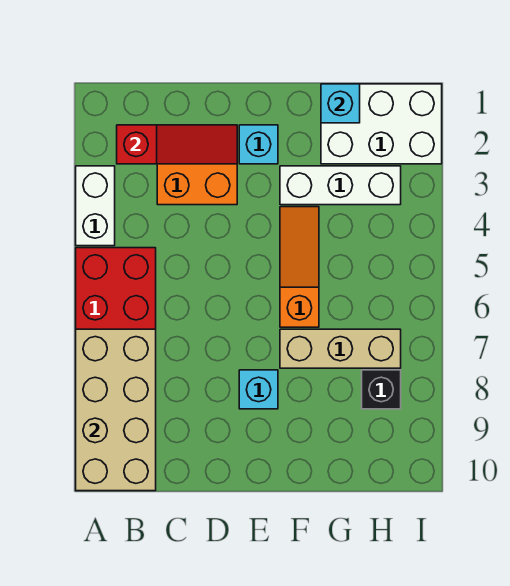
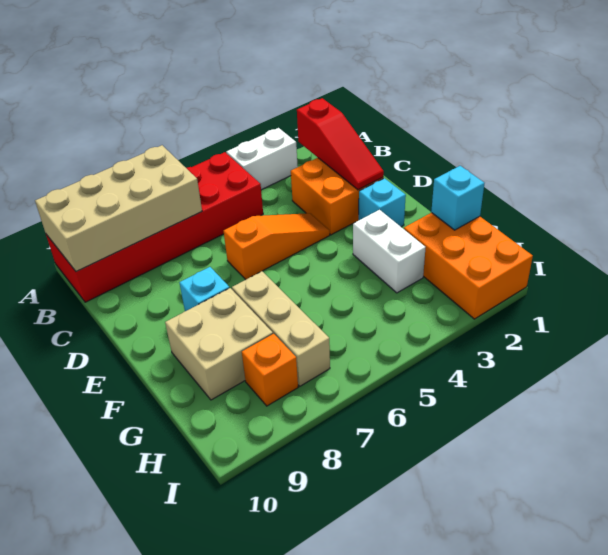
white brick F3:H3 level 1 -> white brick F3:G3 level 1
orange slope F4:F6 level 1 top 6 -> orange slope D4:D6 level 1 top 6
none -> tan brick F8:G9 level 1
white brick G1:I2 level 1 -> orange brick G1:I2 level 1
black brick H8 level 1 -> orange brick H8 level 1

